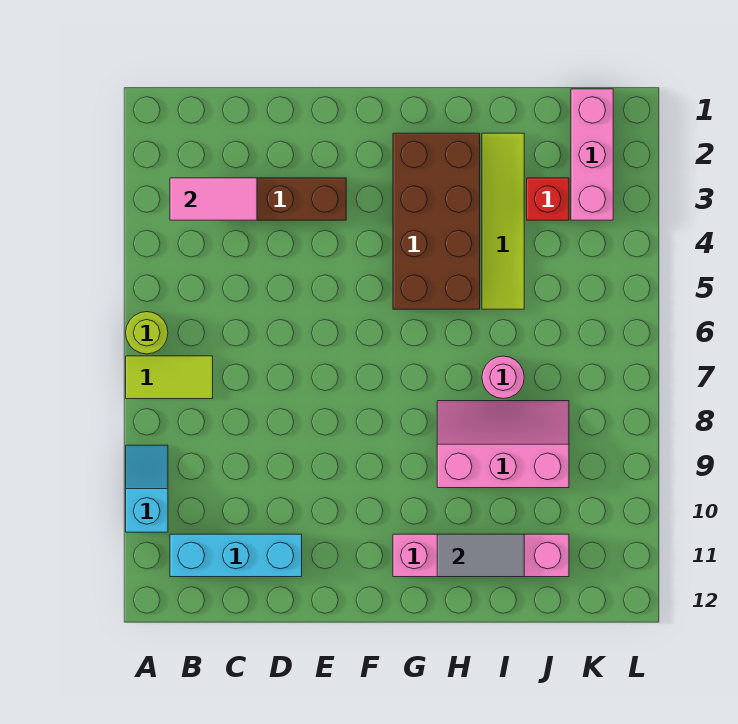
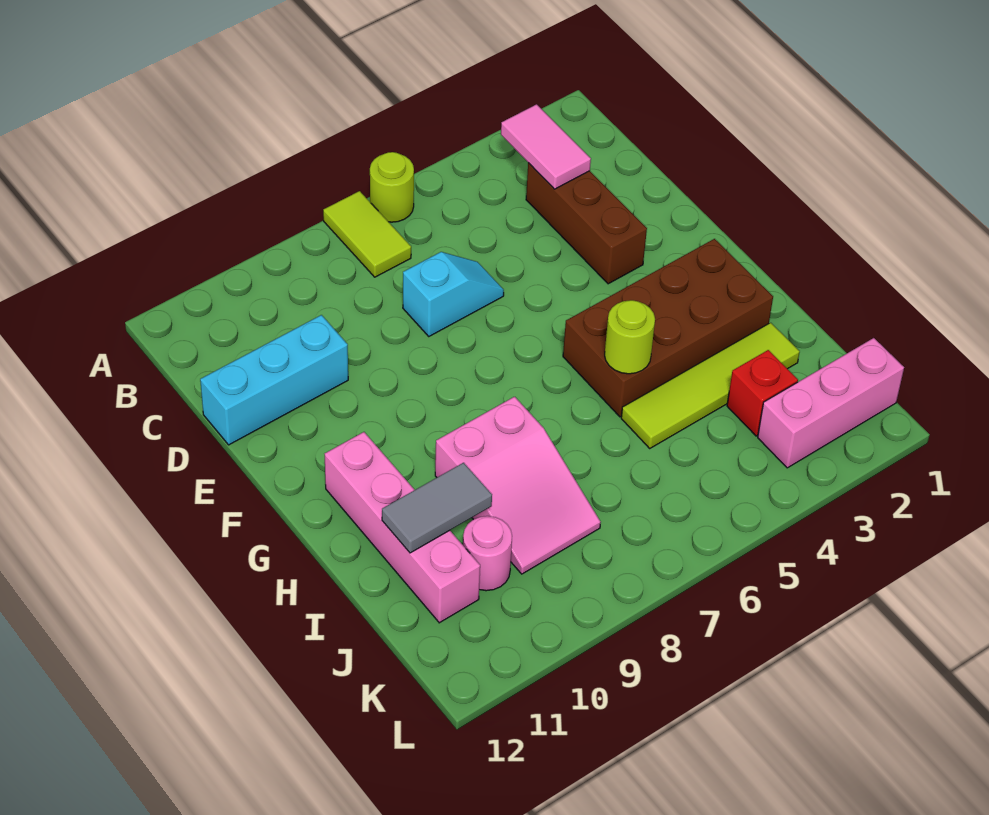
cyan slope A9:A10 level 1 top 10 -> cyan slope D6:D7 level 1 top 7
cyan brick B11:D11 level 1 -> cyan brick D10:D12 level 1
none -> lime round brick H5 level 2
pink slope H8:J9 level 1 top 9 -> pink slope H8:J9 level 1 top H
grey tile H11:I11 level 2 -> grey tile I10:I11 level 2
pink round brick I7 level 1 -> pink round brick J10 level 1

